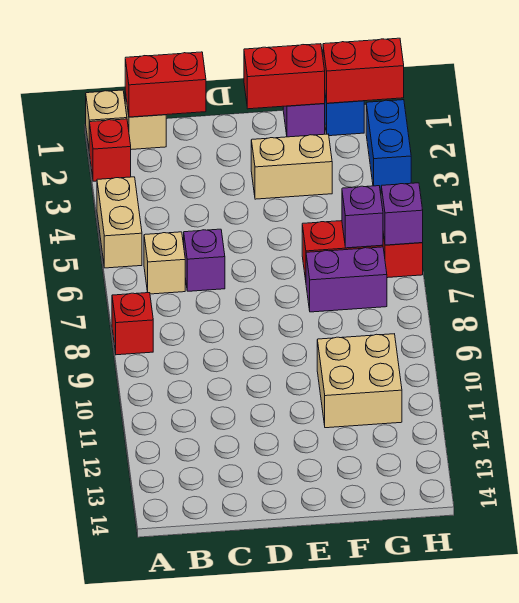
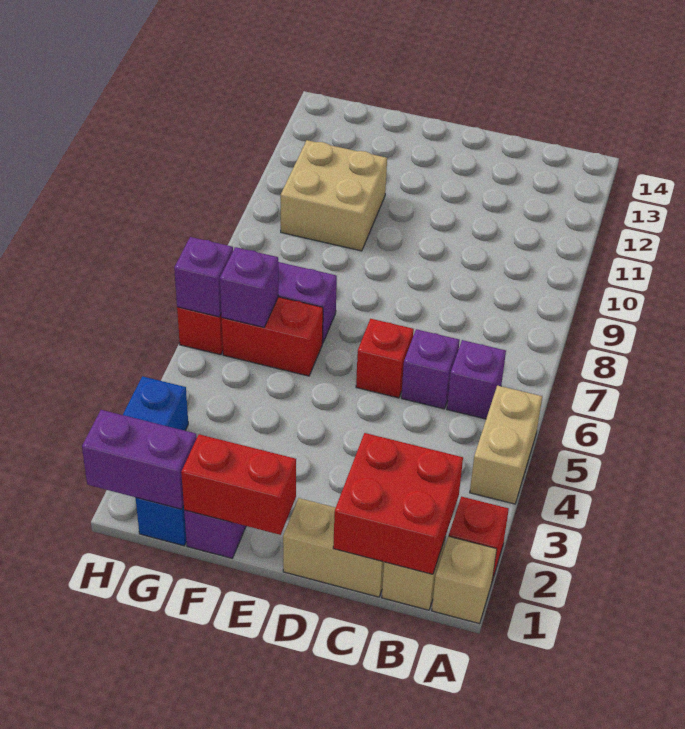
red brick A8 level 1 -> red brick D6 level 1
red brick B1:C1 level 2 -> red brick B1:C2 level 2
tan brick B6 level 1 -> purple brick B6 level 1
tan brick E3:F3 level 1 -> tan brick C1:D1 level 1
red brick G1:H1 level 2 -> purple brick G1:H1 level 2

